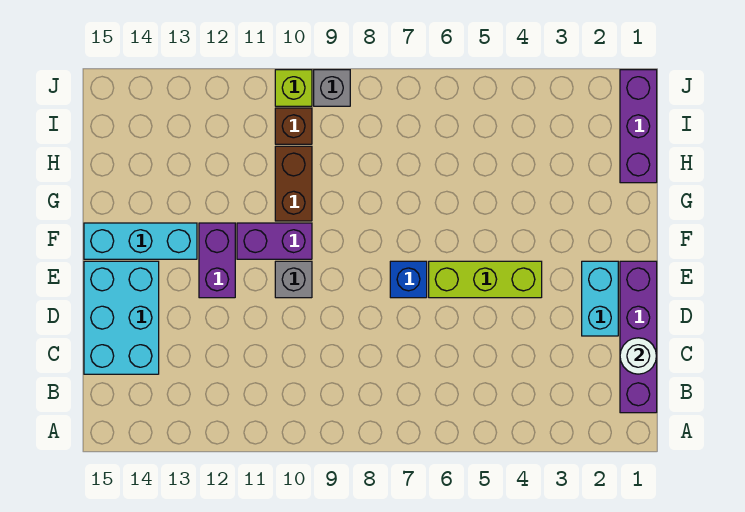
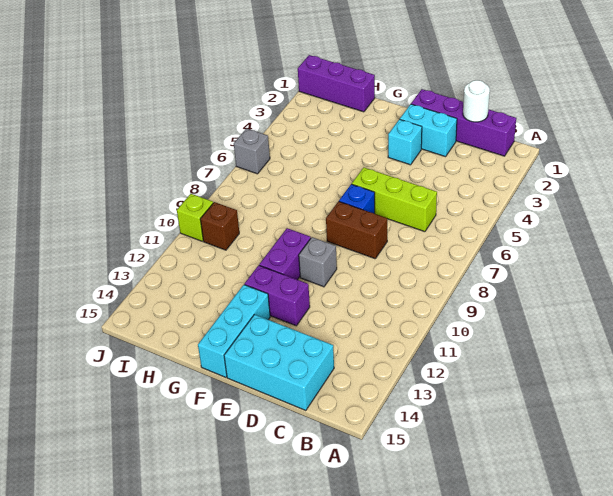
none -> cyan brick E3 level 1
lime brick E4:E6 level 1 -> lime brick C6:E6 level 1
brown brick G10:H10 level 1 -> brown brick D8:E8 level 1
grey brick J9 level 1 -> grey brick J6 level 1

